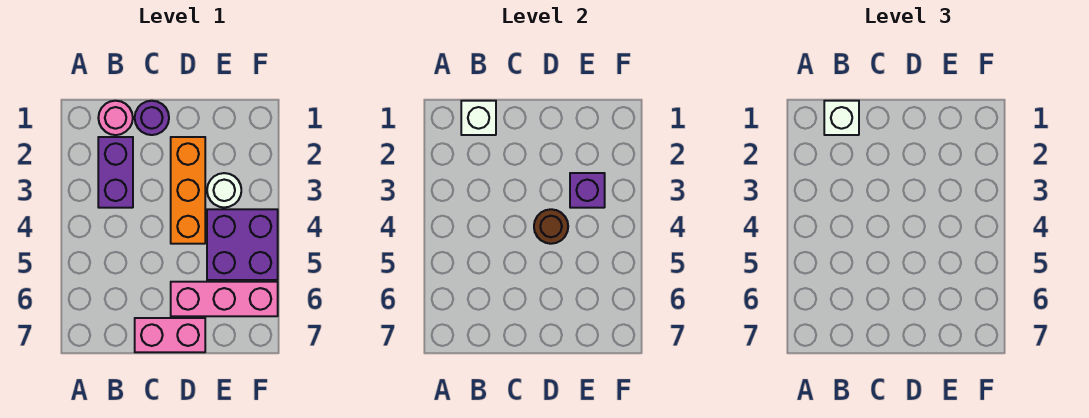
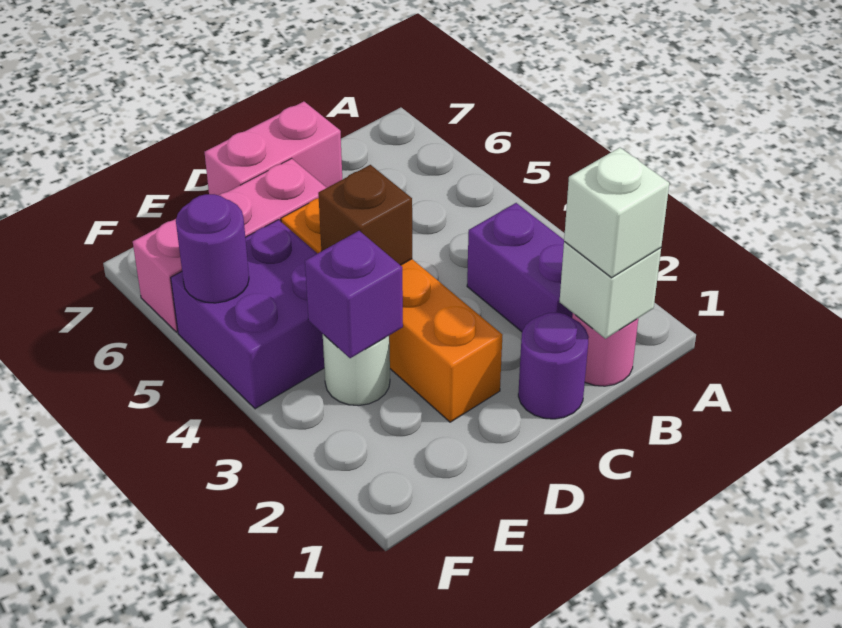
orange brick D2:D4 level 1 -> orange brick D2:D5 level 1
brown round brick D4 level 2 -> brown brick D4 level 2
none -> purple round brick F5 level 2

